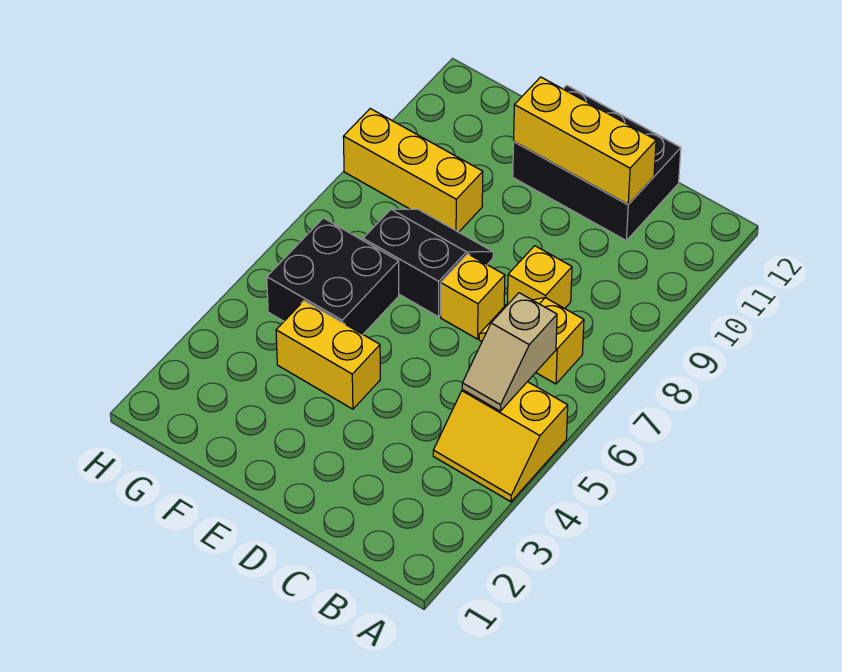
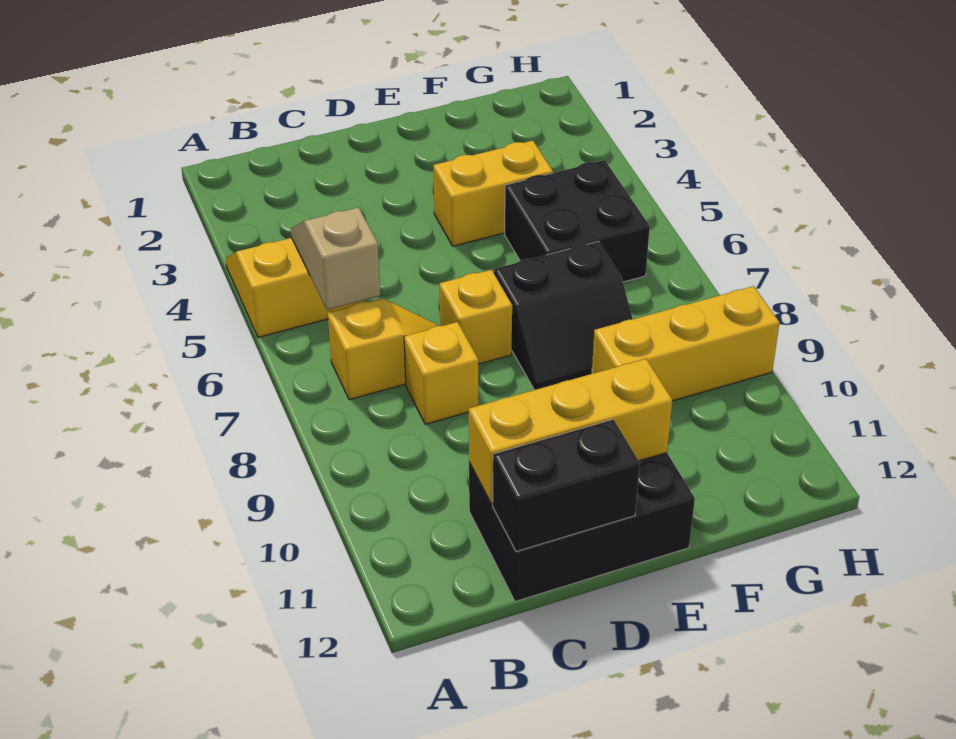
none -> black brick C12:D12 level 2

